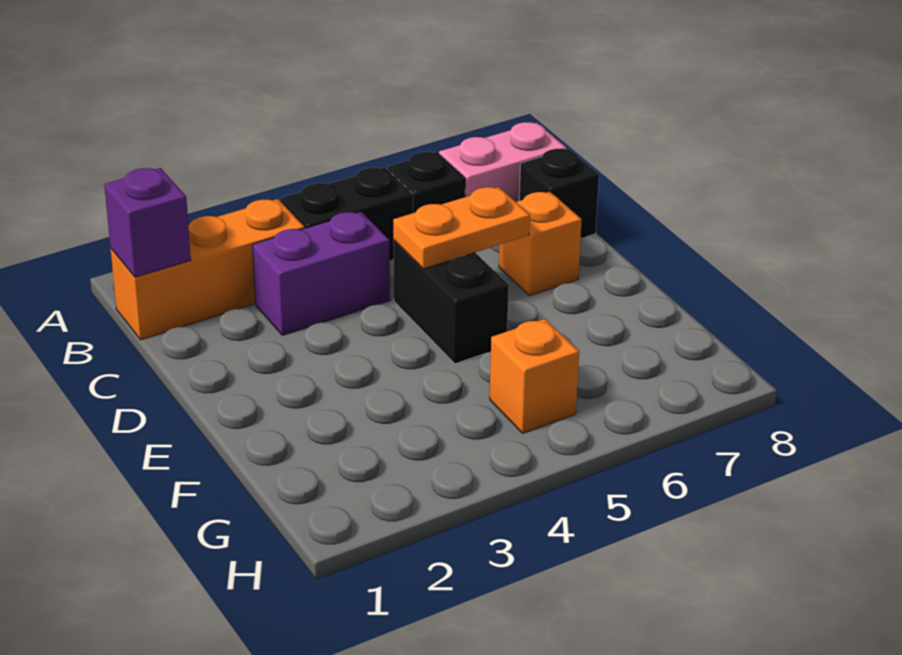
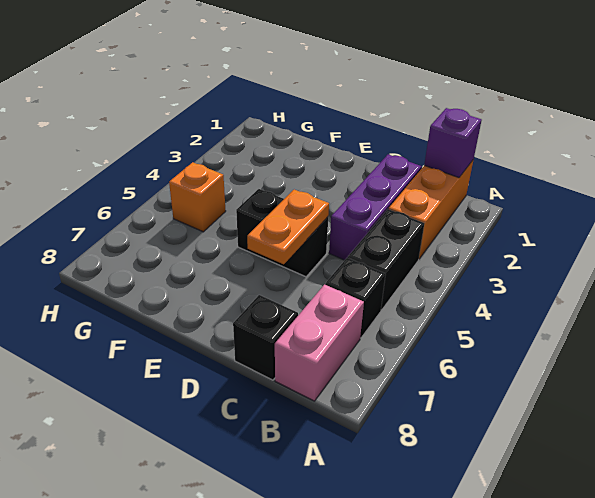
purple brick C3:C4 level 1 -> purple brick C2:C4 level 1
orange brick D7 level 1 -> none

